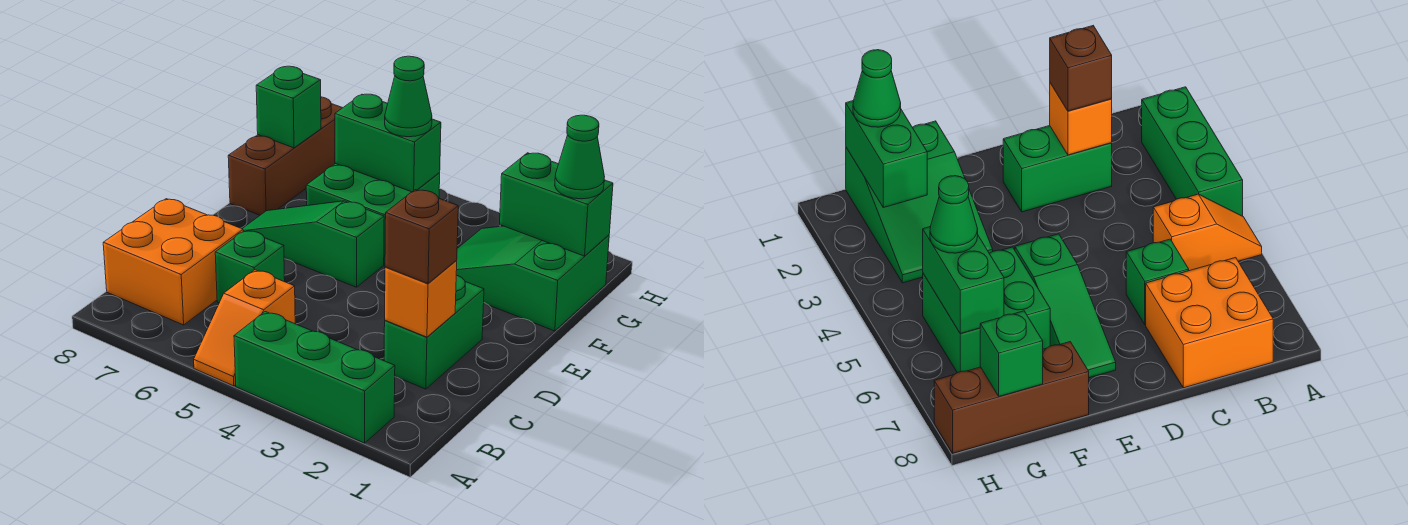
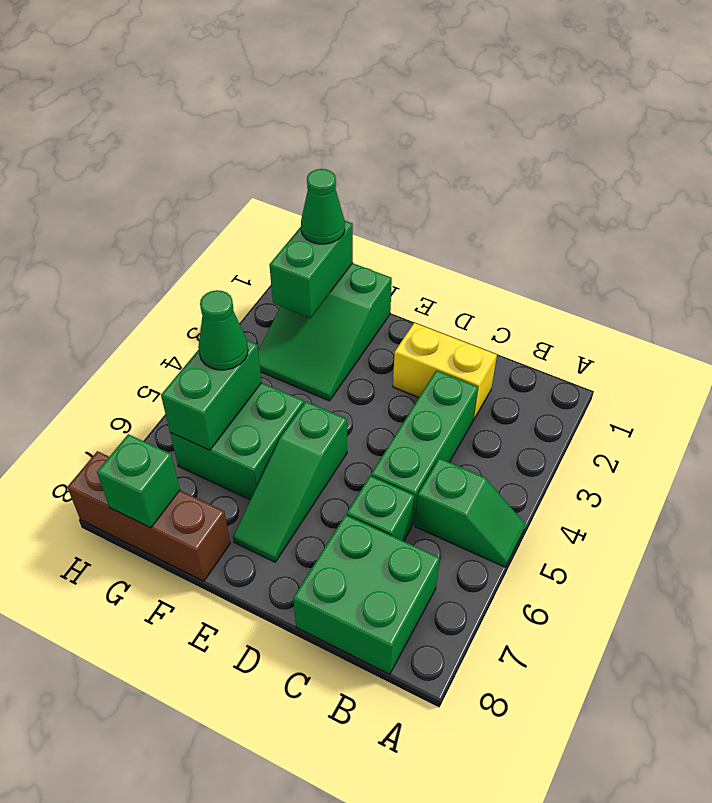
green brick A2:A4 level 1 -> green brick C3:C5 level 1
orange slope A5:B5 level 1 top B -> green slope A5:B5 level 1 top B
orange brick B7:C8 level 1 -> green brick B7:C8 level 1
green brick C2:D2 level 1 -> yellow brick C2:D2 level 1
orange brick C2 level 2 -> none
brown brick C2 level 3 -> none

